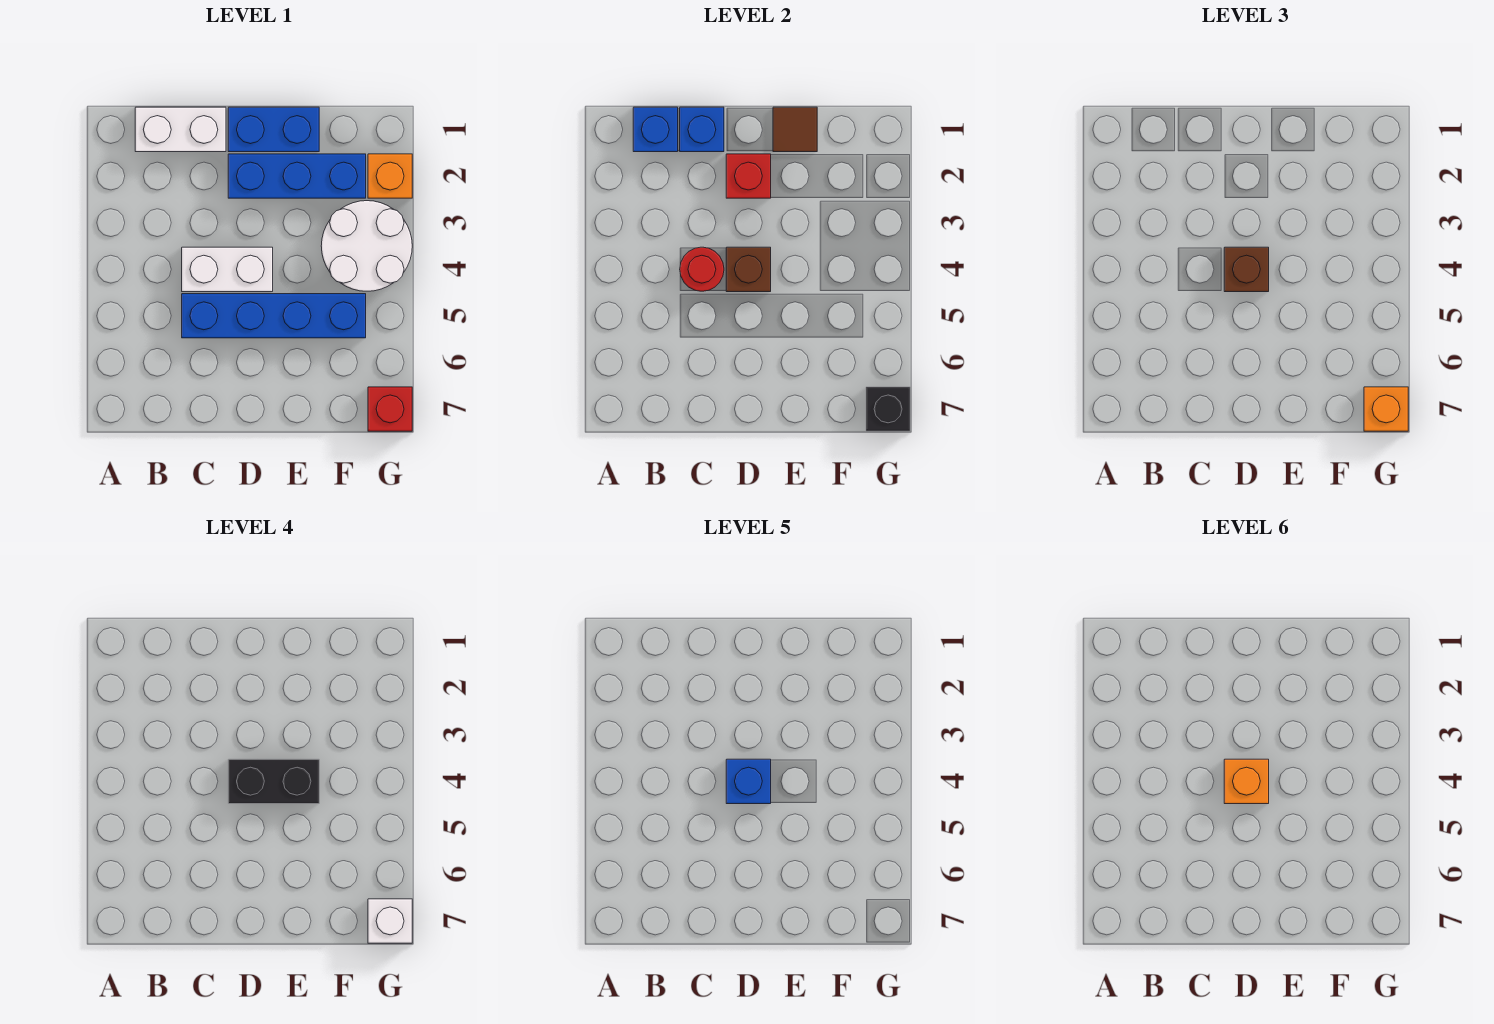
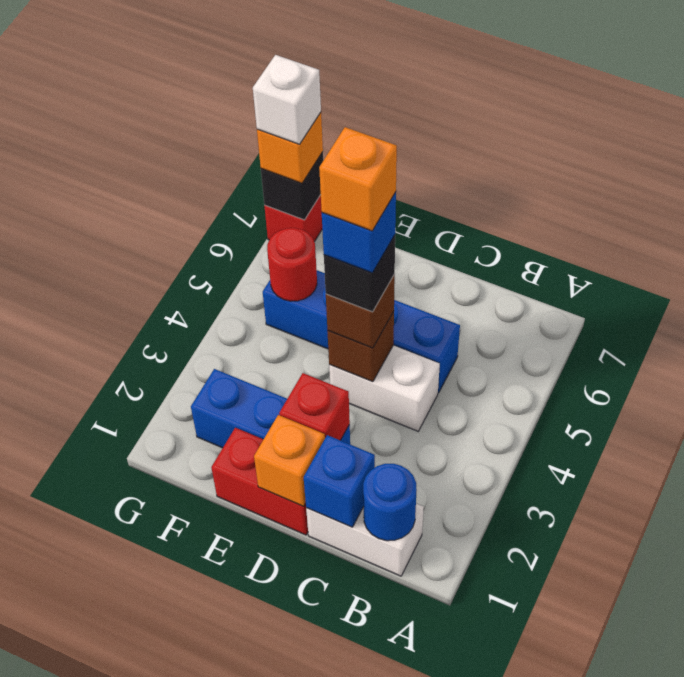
blue brick B1 level 2 -> blue round brick B1 level 2
red round brick C4 level 2 -> red round brick F5 level 2
blue brick D1:E1 level 1 -> red brick D1:E1 level 1
black brick D4:E4 level 4 -> black brick D4 level 4
brown tile E1 level 2 -> none
white round brick F3:G4 level 1 -> none
orange brick G2 level 1 -> orange brick D1 level 2

